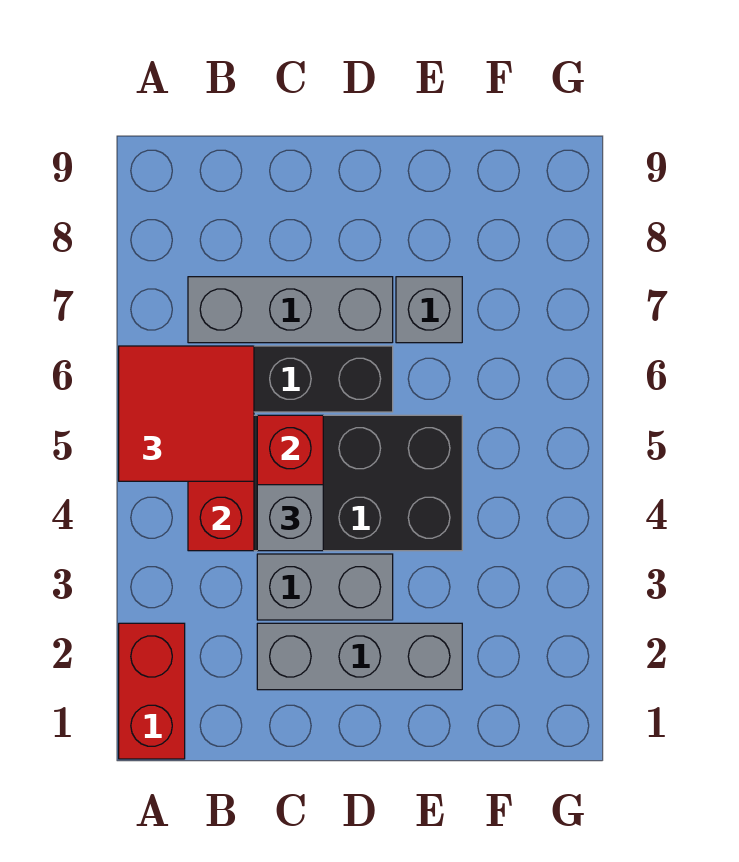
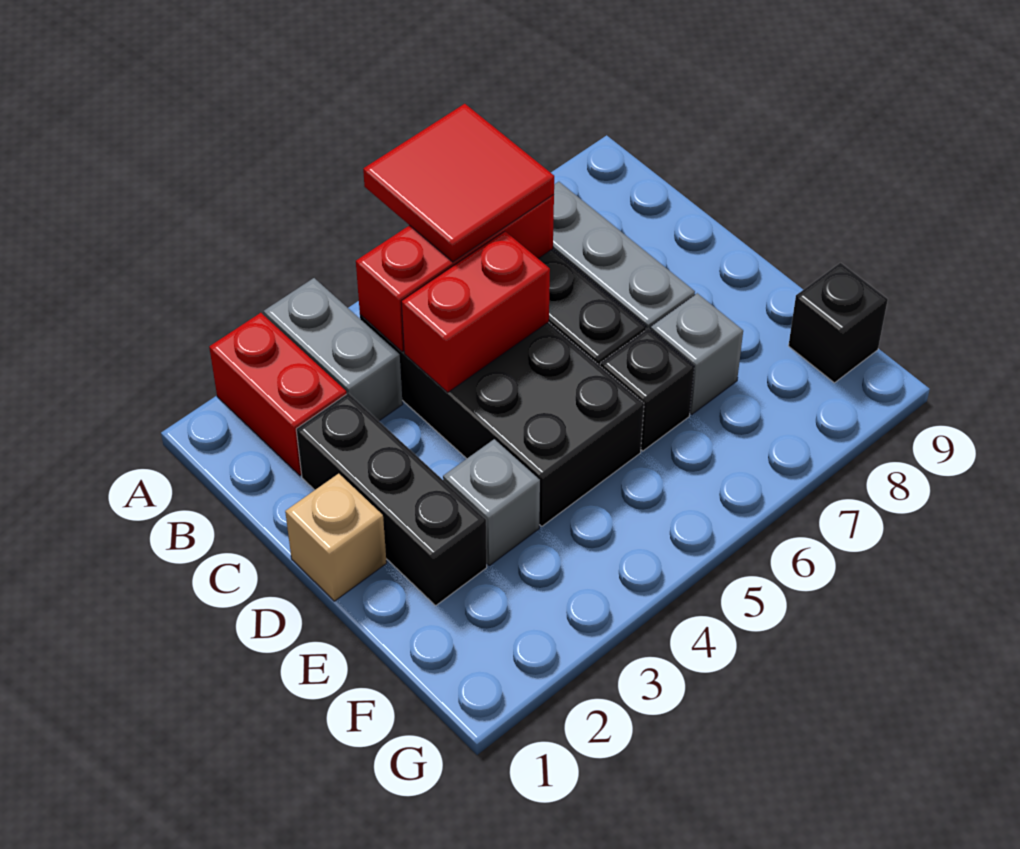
red brick A1:A2 level 1 -> red brick A2:B2 level 1
grey brick C2:E2 level 1 -> black brick C2:E2 level 1
grey brick C3:D3 level 1 -> grey brick A3:B3 level 1
grey brick C4 level 3 -> grey brick E3 level 1
none -> tan brick D1 level 1
none -> black brick E6 level 1
none -> black brick F9 level 1

